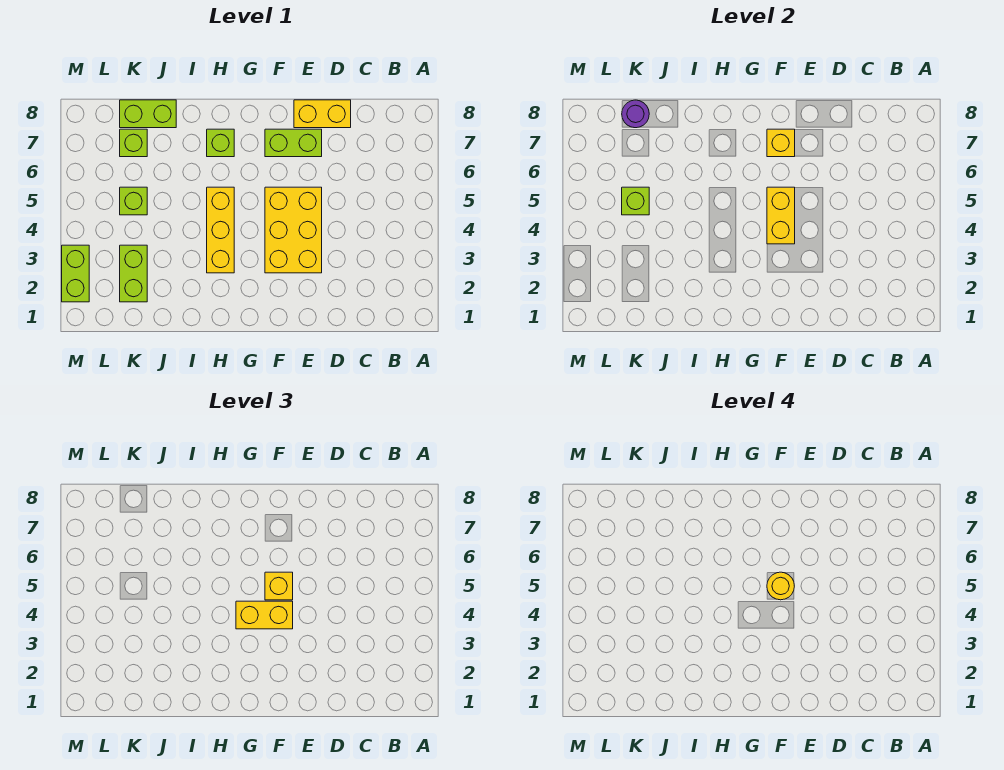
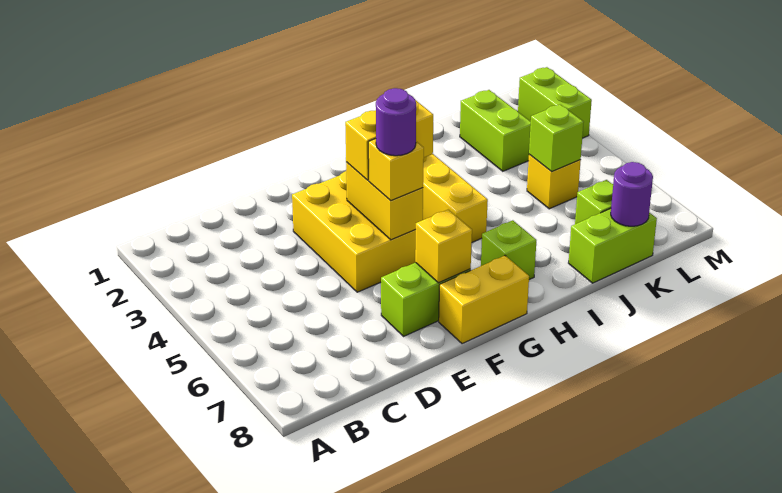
yellow brick D8:E8 level 1 -> yellow brick F8:G8 level 1
yellow round brick F5 level 4 -> purple round brick F5 level 4
lime brick K5 level 1 -> yellow brick K5 level 1

